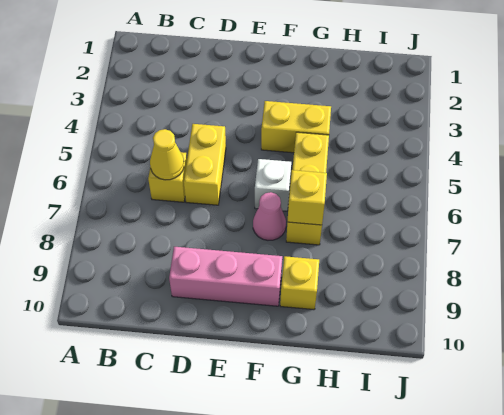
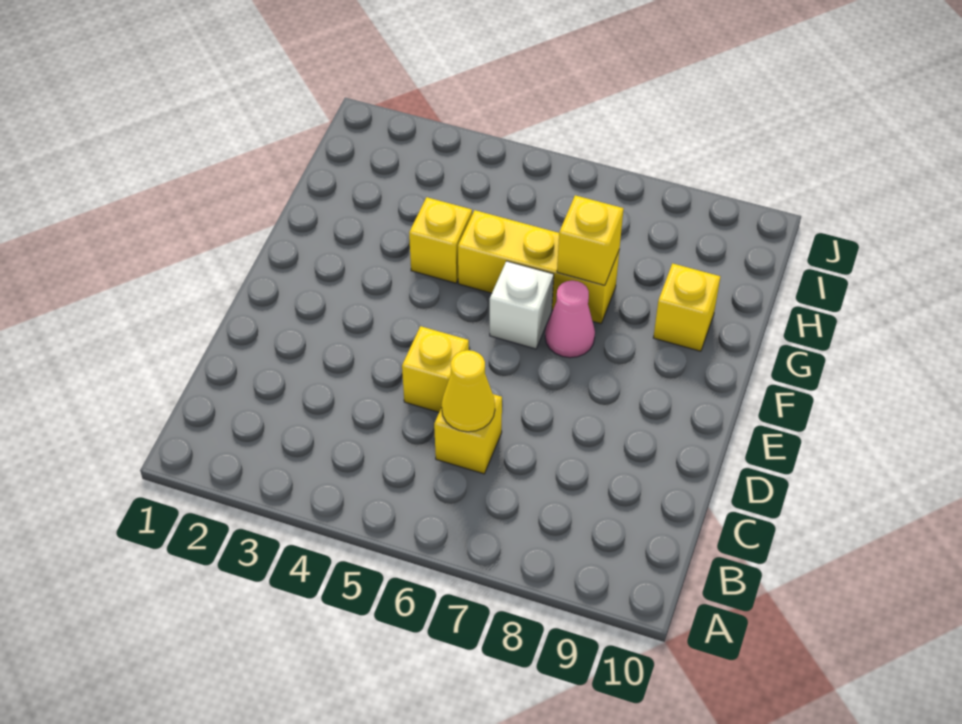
yellow brick D5:D6 level 1 -> yellow brick D5 level 1
pink brick D9:F9 level 1 -> none
yellow brick F4:G4 level 1 -> yellow brick G4 level 1

